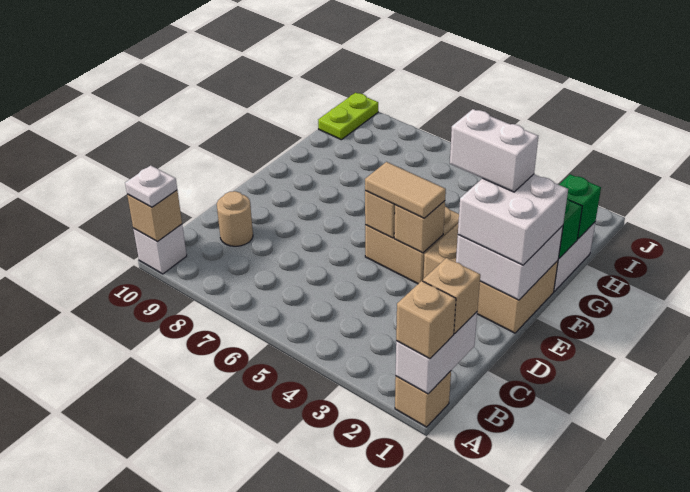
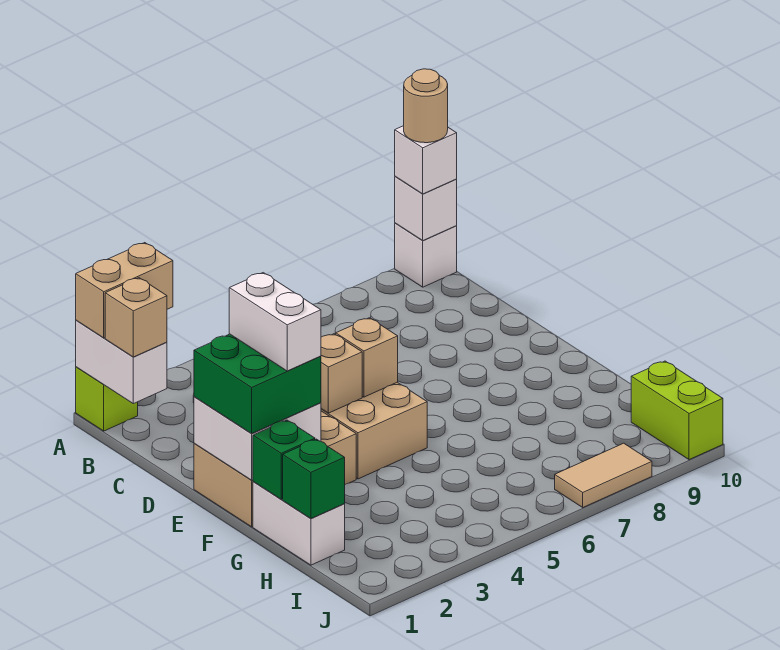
tan brick A1 level 1 -> lime brick A1 level 1
tan brick A1 level 3 -> tan brick A1:A2 level 3
tan brick A10 level 2 -> white brick A10 level 2
white plate A10 level 3 -> white brick A10 level 3
tan round brick C9 level 1 -> tan round brick A10 level 4
white brick E1:F2 level 3 -> green brick E1:F2 level 3
tan tile E4:E5 level 3 -> tan tile J7:J8 level 1
white brick F2:F3 level 4 -> white brick E2:F2 level 4
lime plate I10:J10 level 1 -> lime brick I10:J10 level 1

